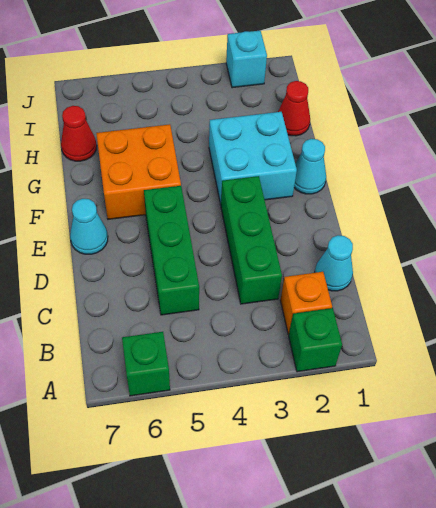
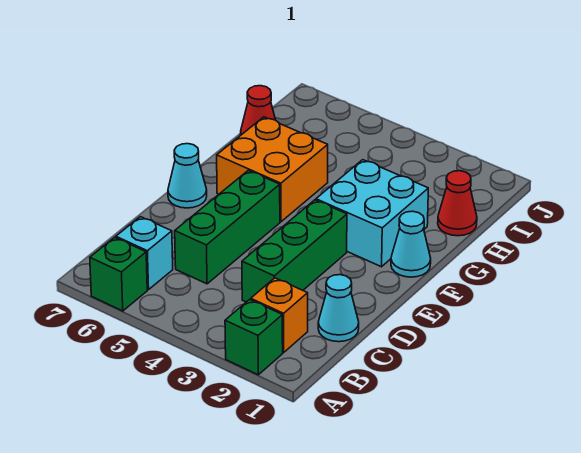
cyan brick J2 level 1 -> cyan brick B6 level 1

